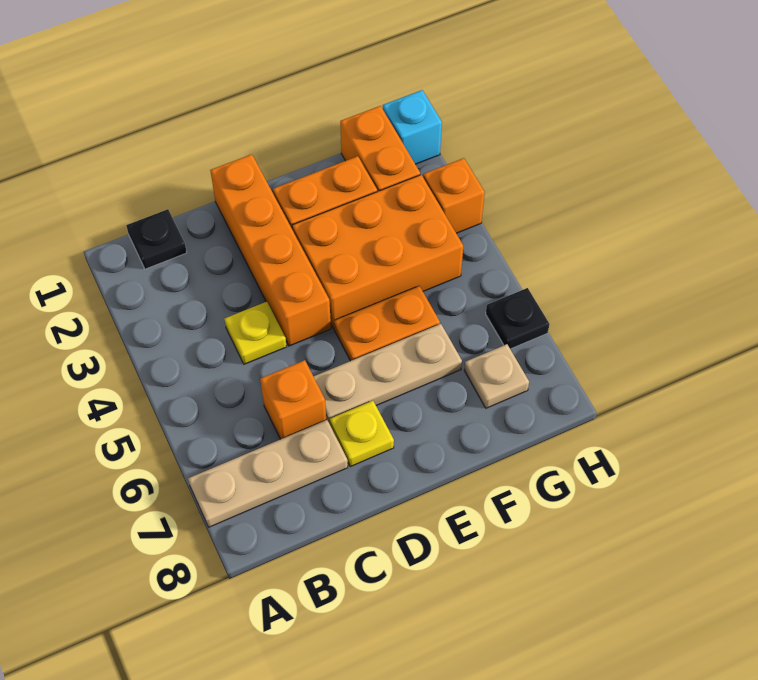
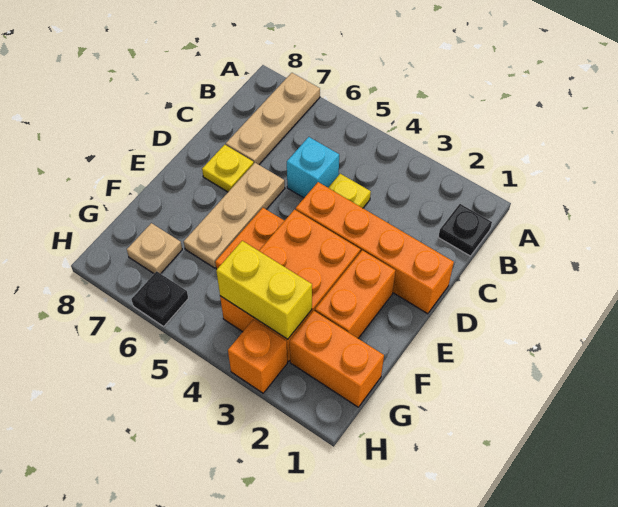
orange brick C6 level 1 -> none
none -> yellow brick G3:G4 level 2
cyan brick H1 level 1 -> cyan brick C5 level 1

